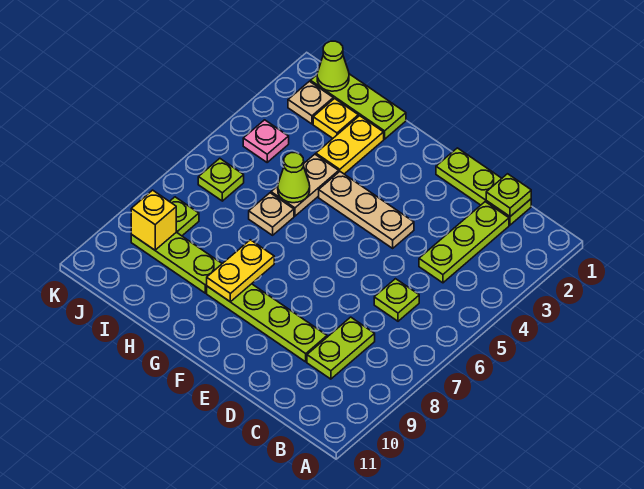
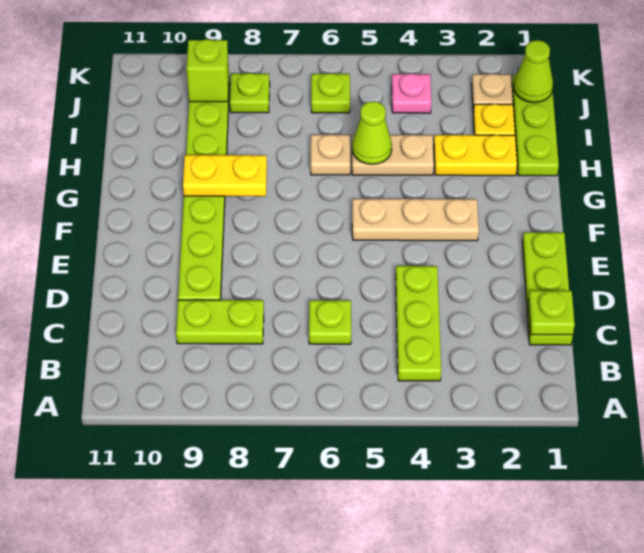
lime plate C2:C4 level 1 -> lime plate B4:D4 level 1
tan plate E4:G4 level 1 -> tan plate F3:F5 level 1
yellow brick J9 level 2 -> lime brick J9 level 2

